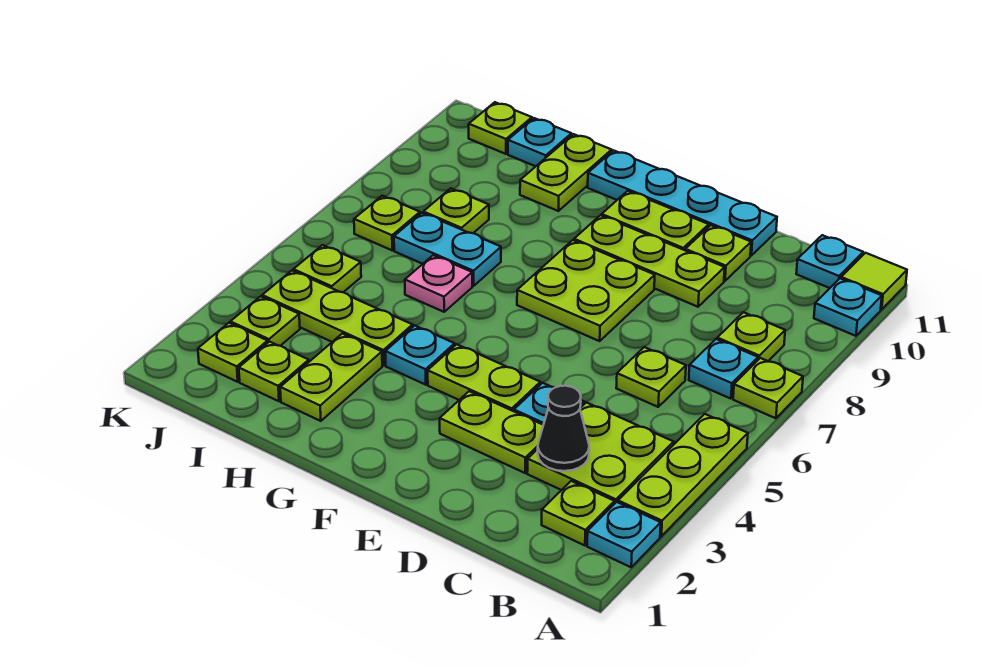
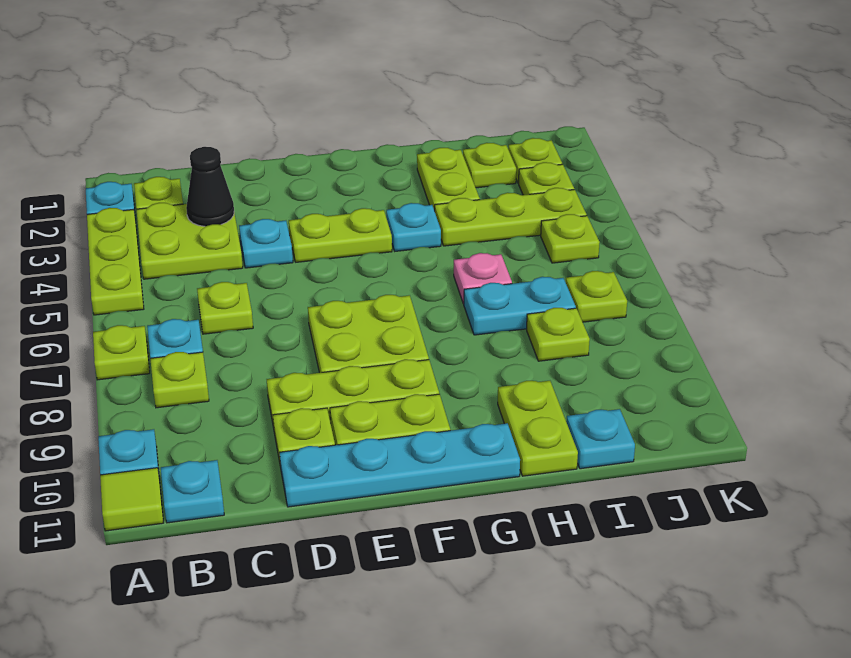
lime plate D3:E3 level 1 -> none
lime plate J11 level 1 -> none

